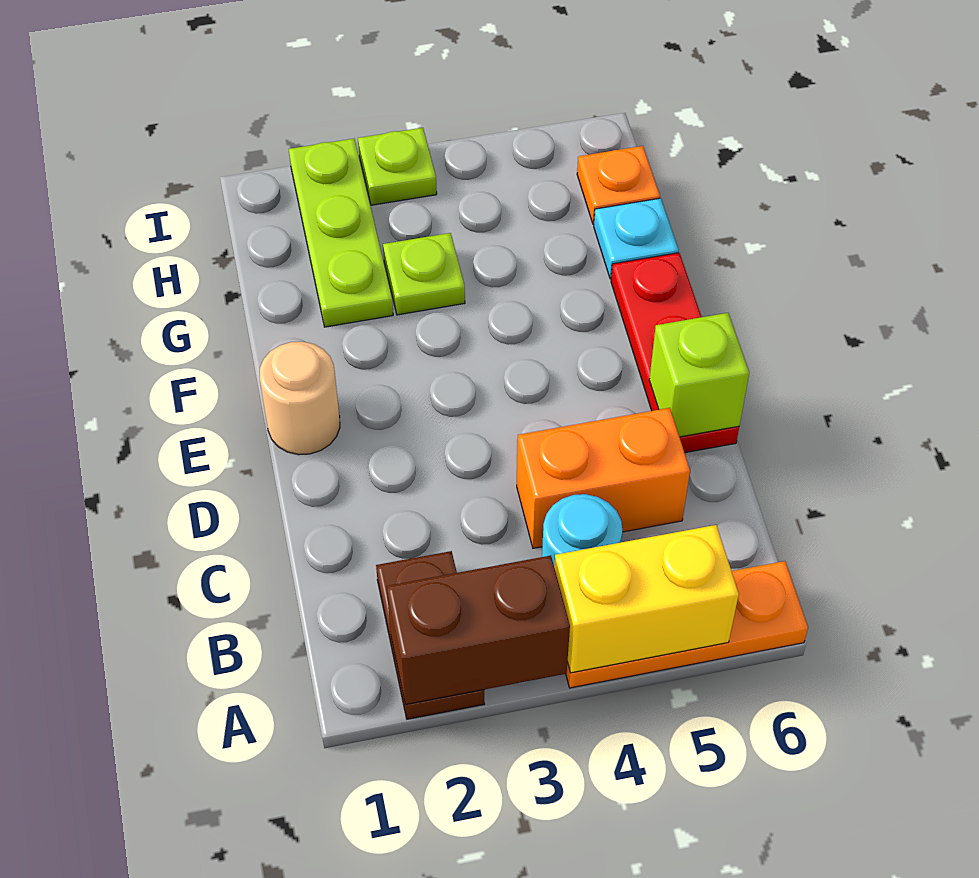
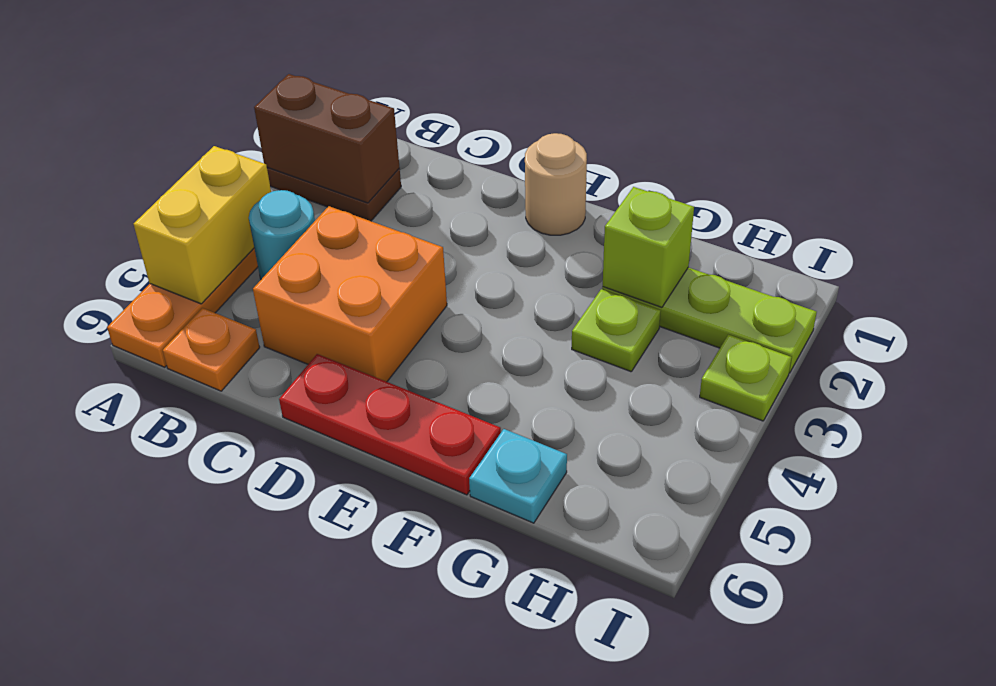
brown brick A2:A3 level 2 -> brown brick A2:B2 level 2
orange brick C4:C5 level 1 -> orange brick C4:D5 level 1
lime brick D6 level 2 -> lime brick G2 level 2
orange plate H6 level 1 -> orange plate B6 level 1

